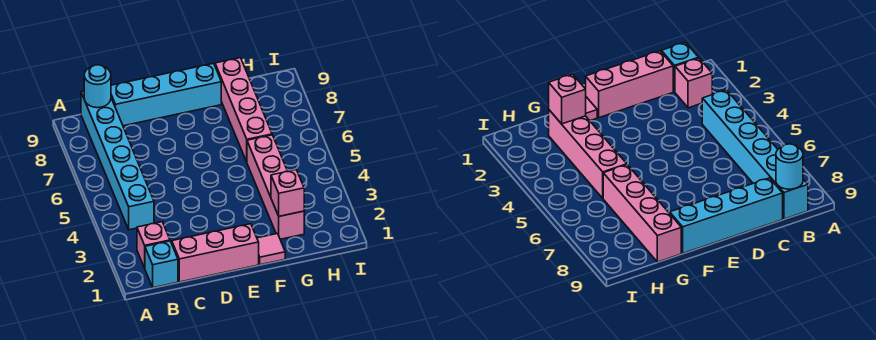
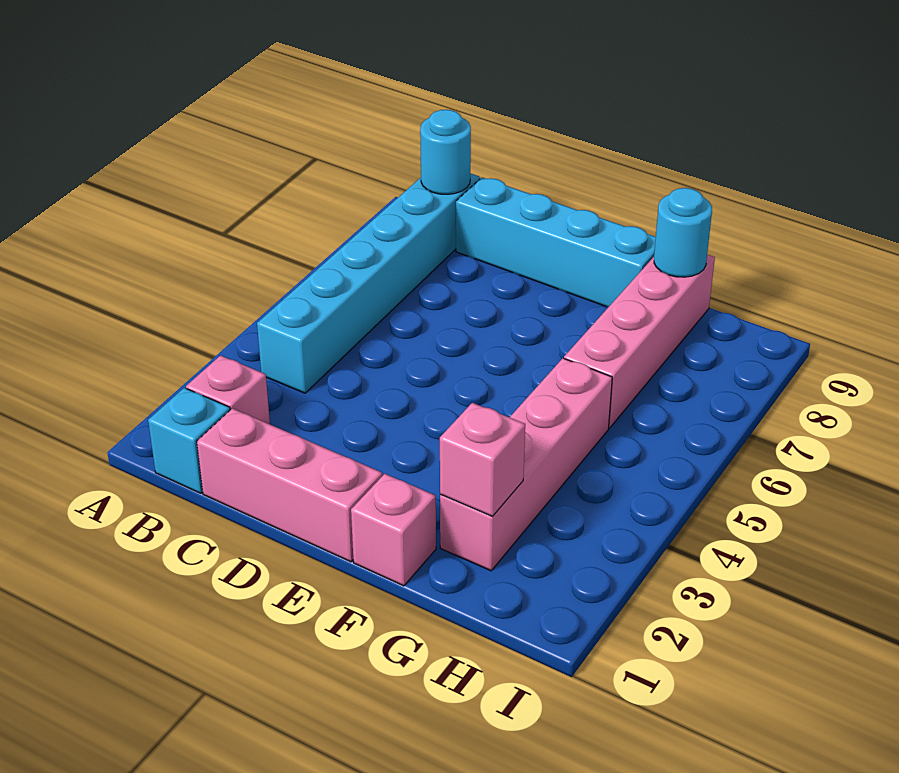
pink tile F1 level 1 -> pink brick F1 level 1
none -> cyan round brick G9 level 2

